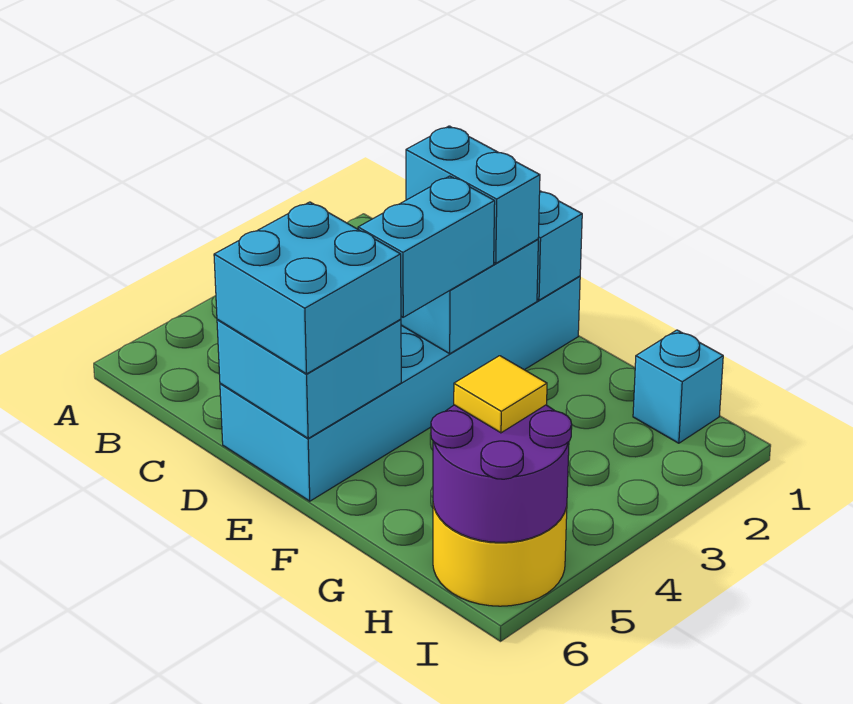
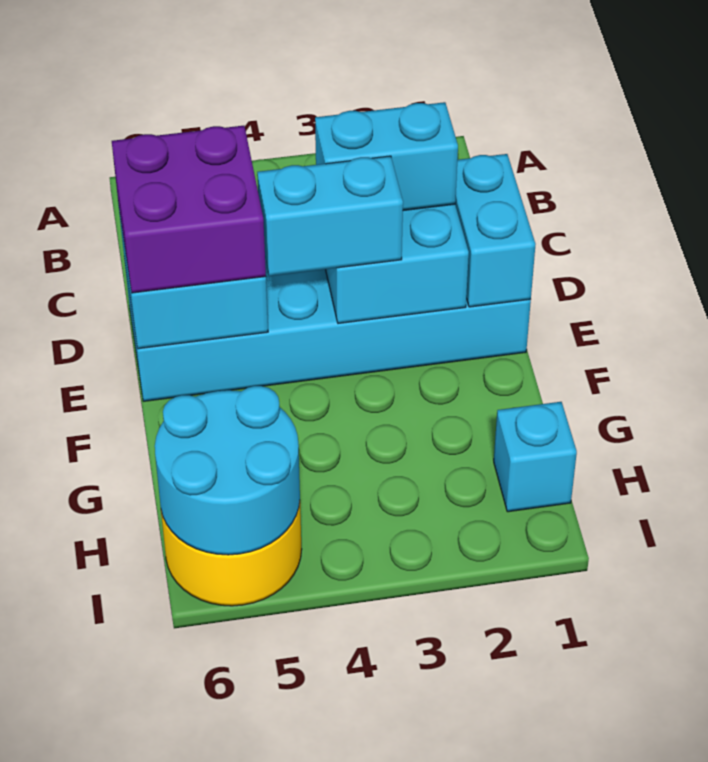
cyan brick D2:E2 level 3 -> cyan brick D2:D3 level 3
cyan brick D5:E6 level 3 -> purple brick D5:E6 level 3
purple round brick H5:I6 level 2 -> cyan round brick H5:I6 level 2
yellow tile H5 level 3 -> none

